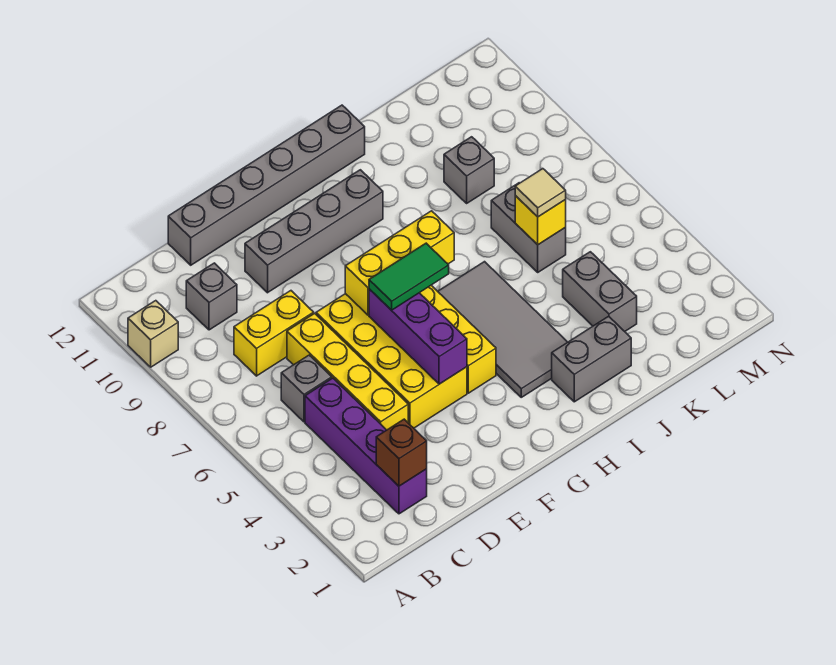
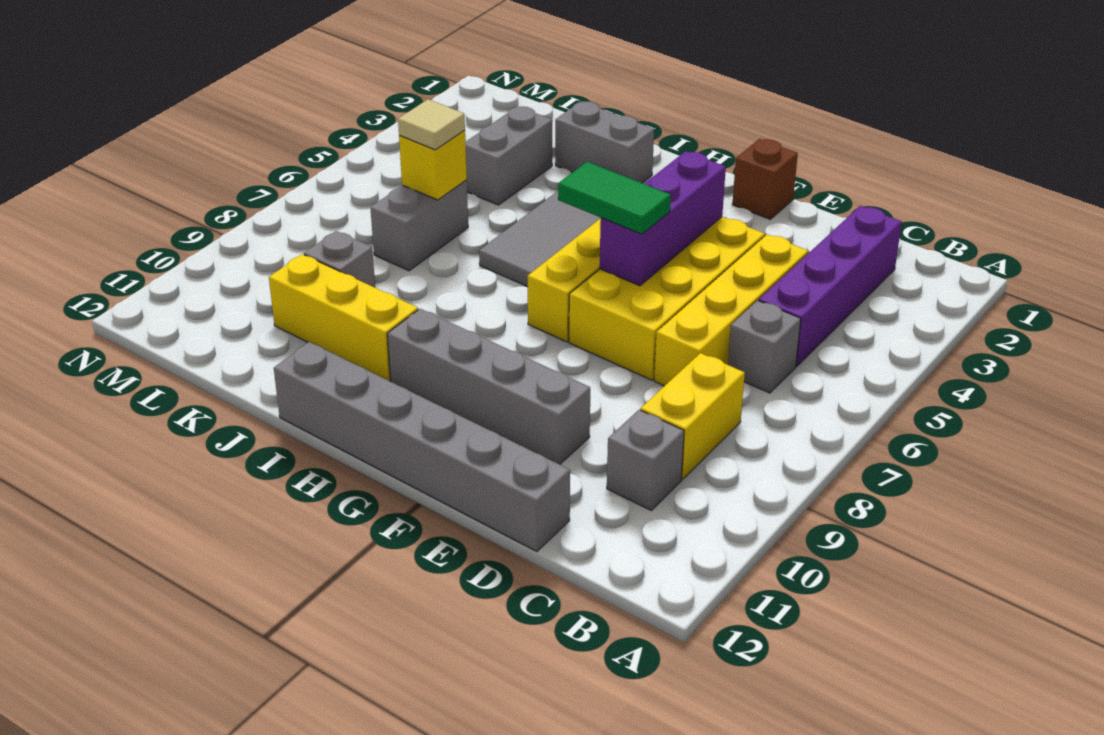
tan brick A10 level 1 -> none
brown brick C2 level 2 -> brown brick F1 level 1
yellow brick C8:D8 level 1 -> yellow brick C8:C9 level 1
yellow brick F7:H7 level 2 -> yellow brick I10:K10 level 1

